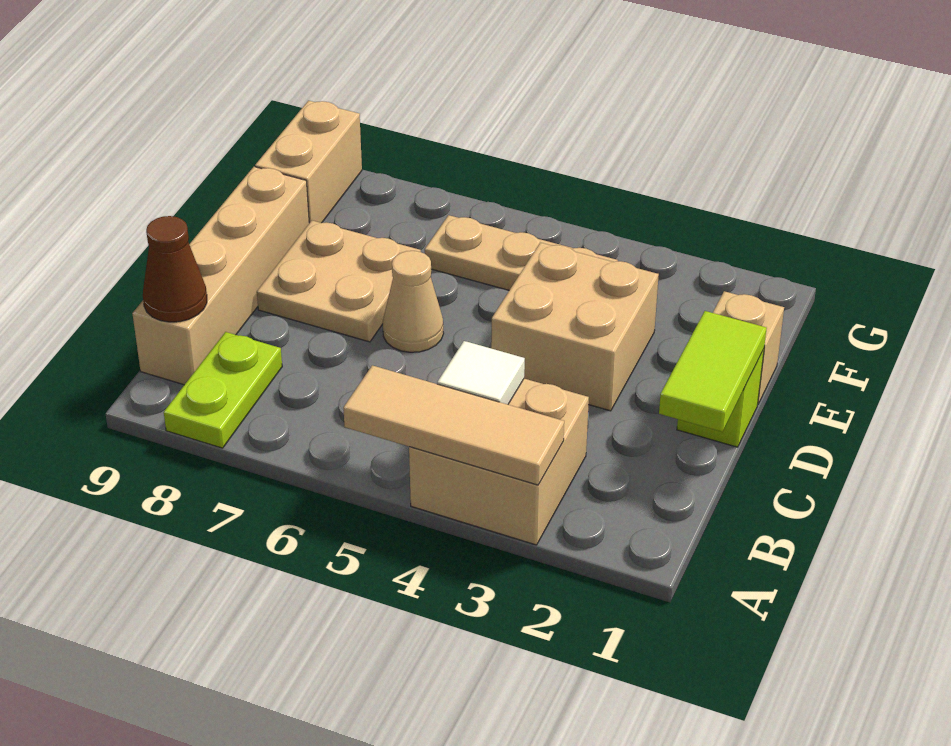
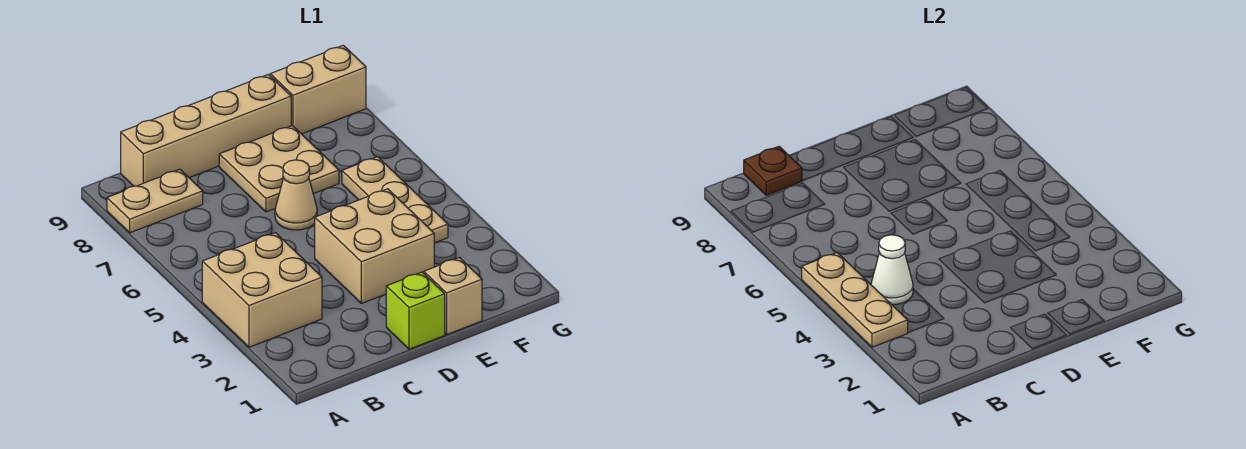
tan tile A3:A5 level 2 -> tan plate A3:A5 level 2
lime plate A8:B8 level 1 -> tan plate A8:B8 level 1
white tile B4 level 2 -> white cone B4 level 2
brown cone B9 level 2 -> brown plate B9 level 2
lime tile C1:D1 level 2 -> none

